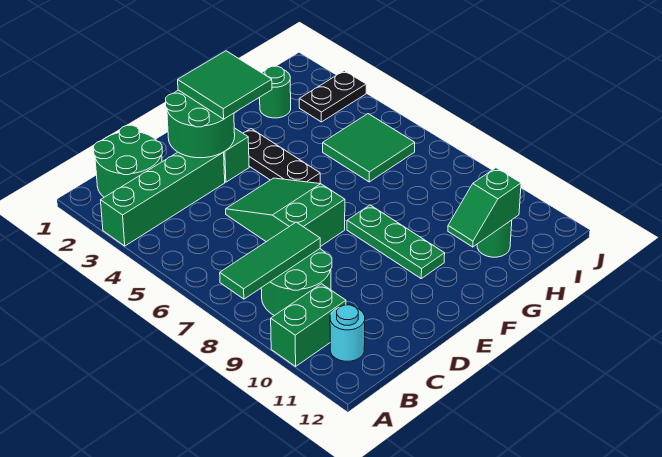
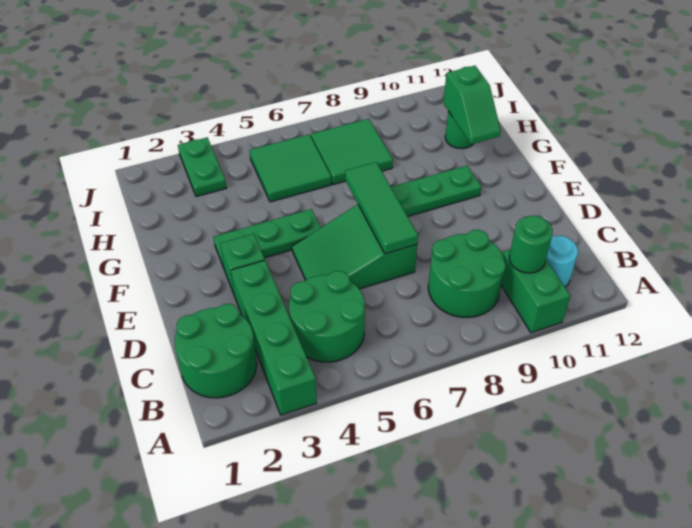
green tile A8:C8 level 2 -> green tile D7:F7 level 2
green round brick D2:E3 level 2 -> green round brick B4:C5 level 1
green tile E2:F3 level 3 -> green tile H7:I8 level 1
black plate F3:F5 level 1 -> green plate F3:F5 level 1
green round brick H2 level 1 -> green round brick B10 level 2
black plate I3:J3 level 1 -> green plate I3:J3 level 1

